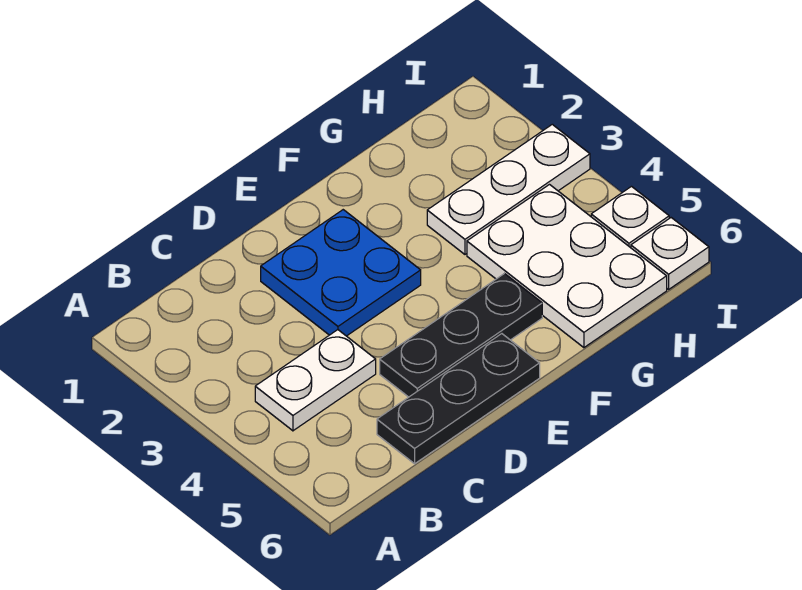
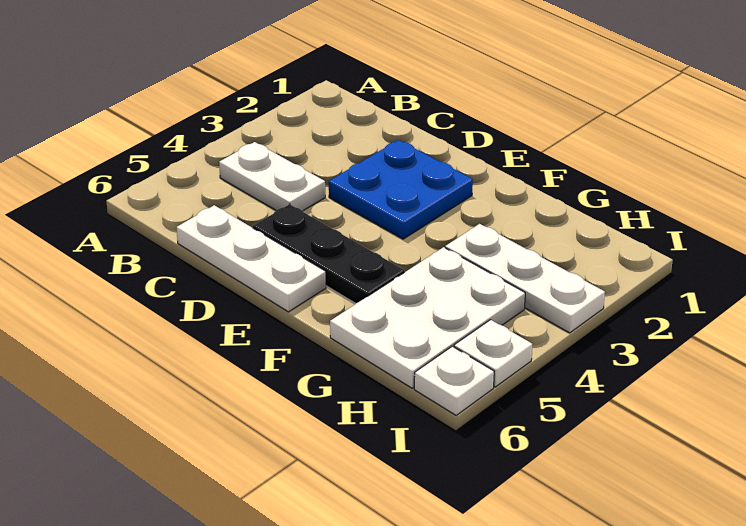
black plate C6:E6 level 1 -> white plate C6:E6 level 1

